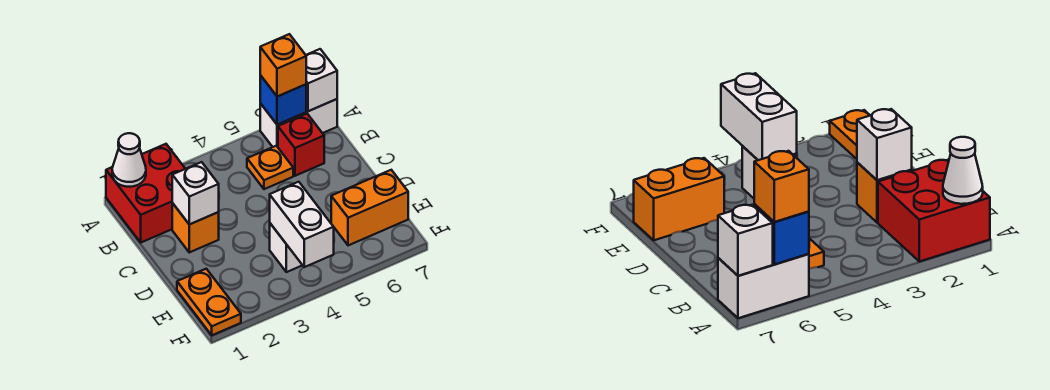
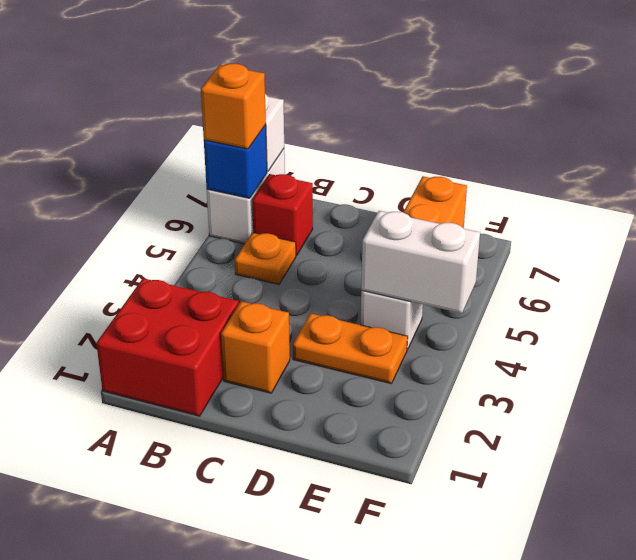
white cone A1 level 2 -> none
white brick C2 level 2 -> none
orange plate E1:F1 level 1 -> orange plate D3:E3 level 1

